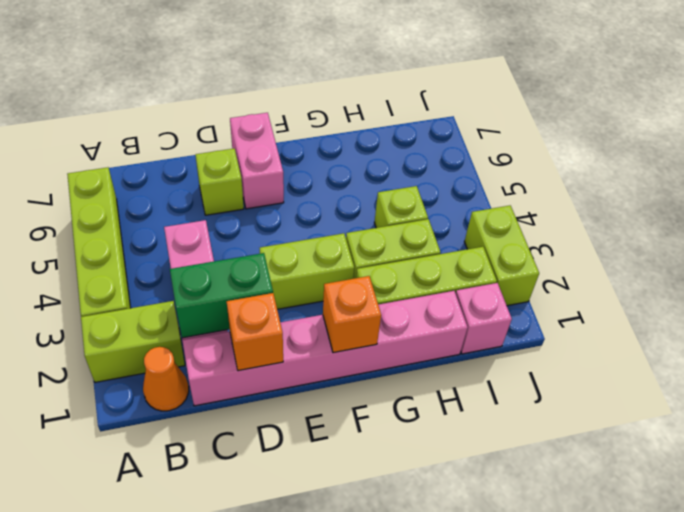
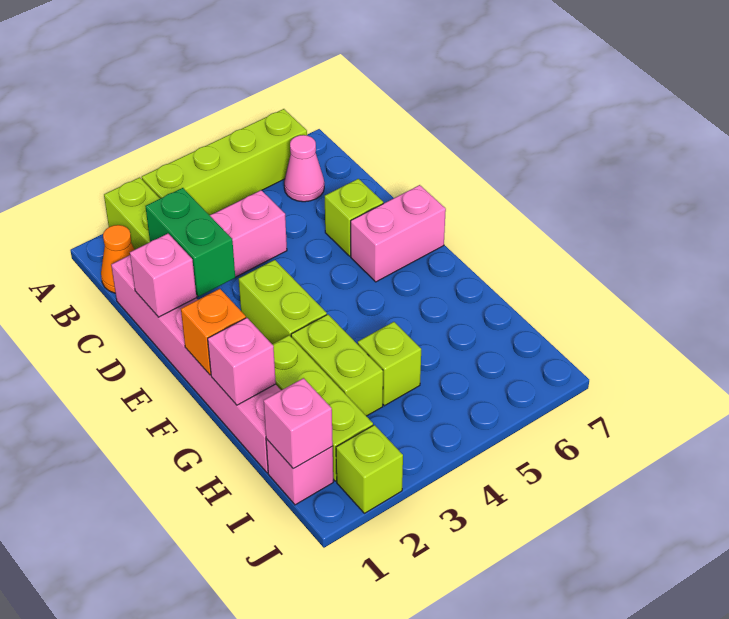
none -> pink cone B6 level 1
orange brick D1 level 2 -> pink brick D1 level 2
none -> pink brick G1 level 2
none -> pink brick I1 level 2
lime brick J2:J3 level 1 -> lime brick J2 level 1

